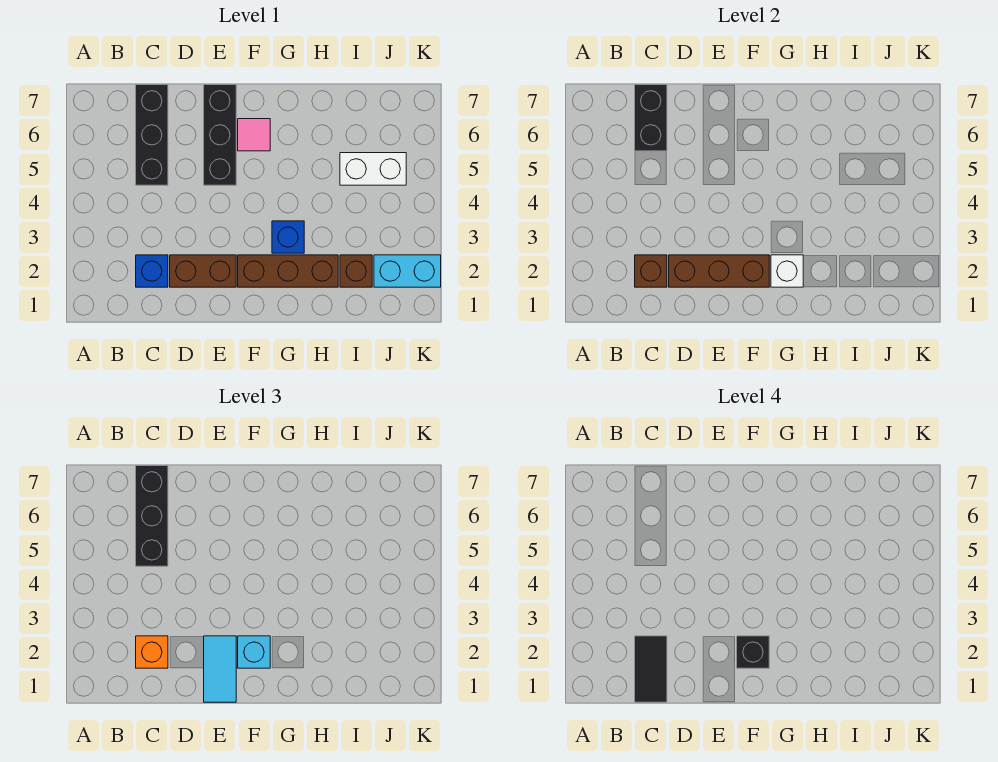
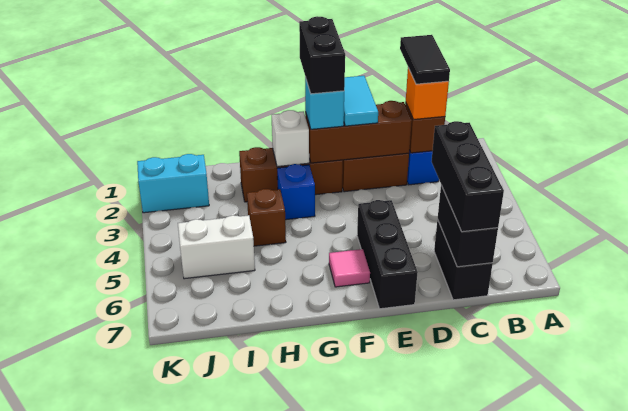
black brick C5:C7 level 1 -> black brick C6:C7 level 1
black brick F2 level 4 -> black brick F1:F2 level 4
brown brick I2 level 1 -> brown brick H4 level 1

